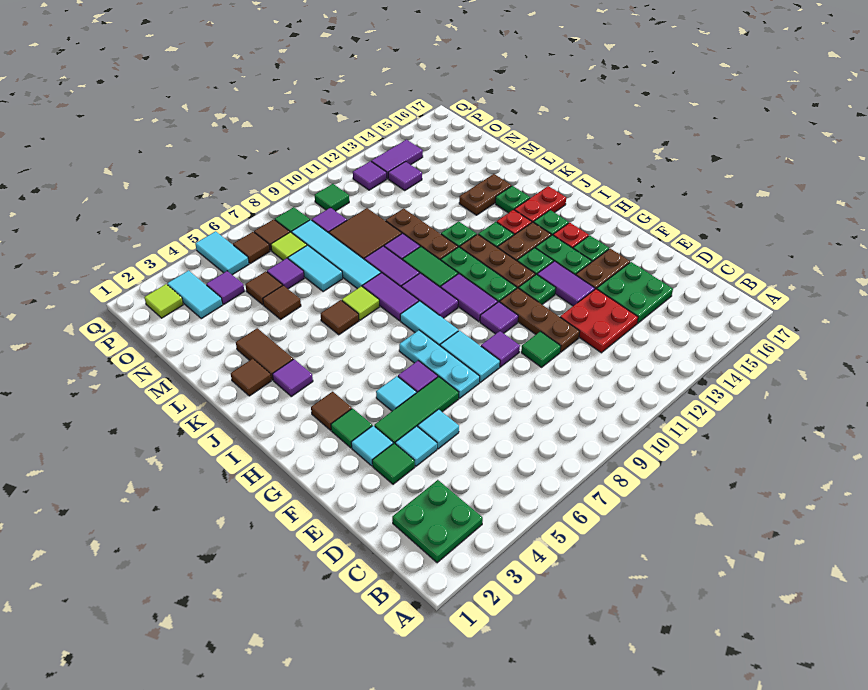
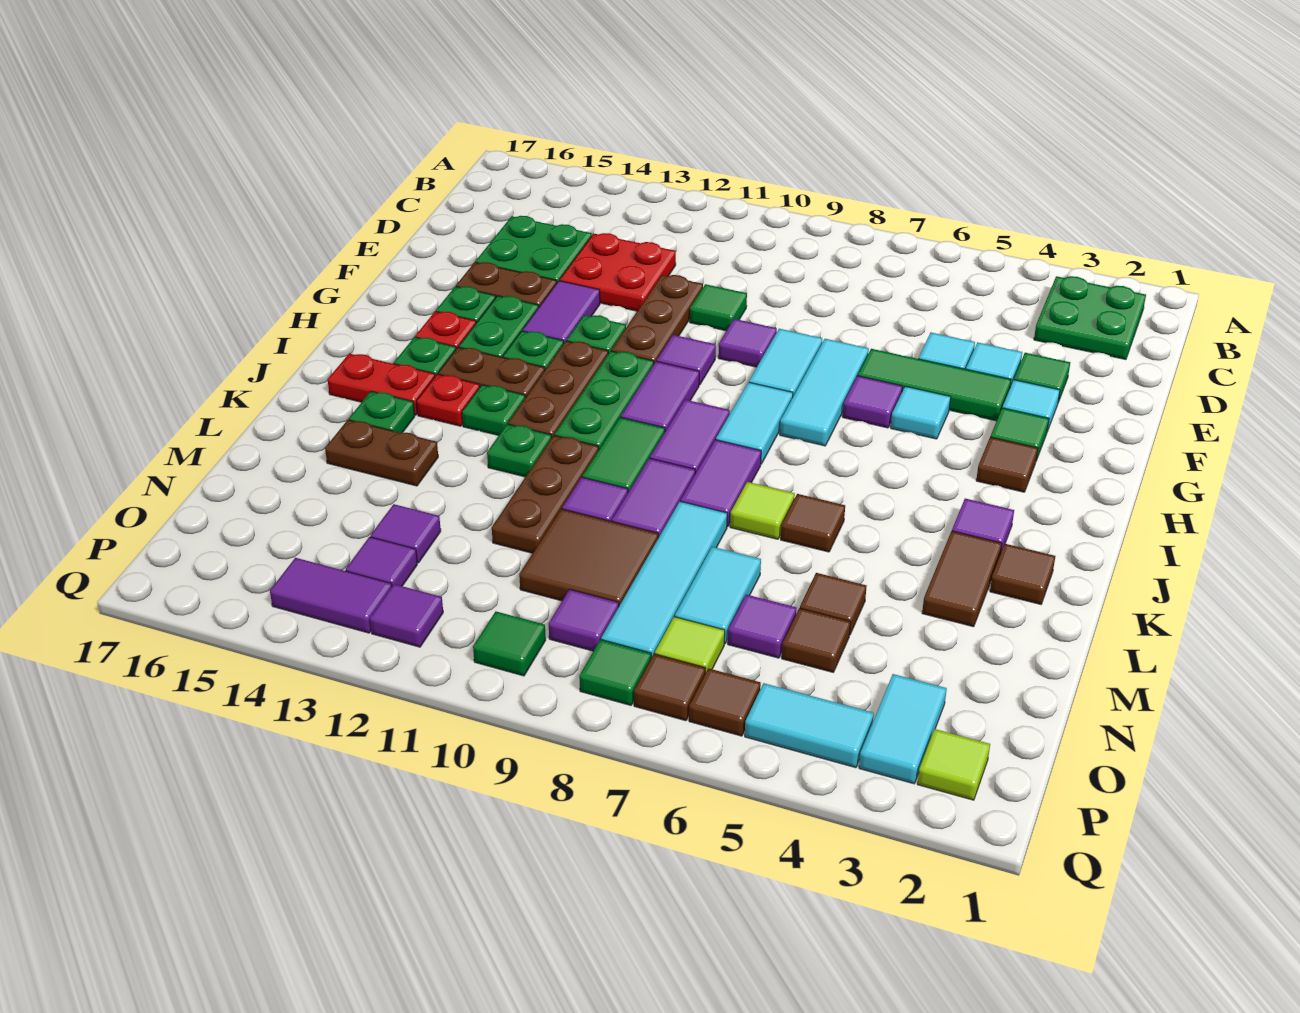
cyan plate F7:H7 level 1 -> cyan tile F7:H7 level 1
purple tile O4 level 1 -> purple tile N13 level 1
cyan tile P5:Q5 level 1 -> cyan tile P4:P5 level 1

